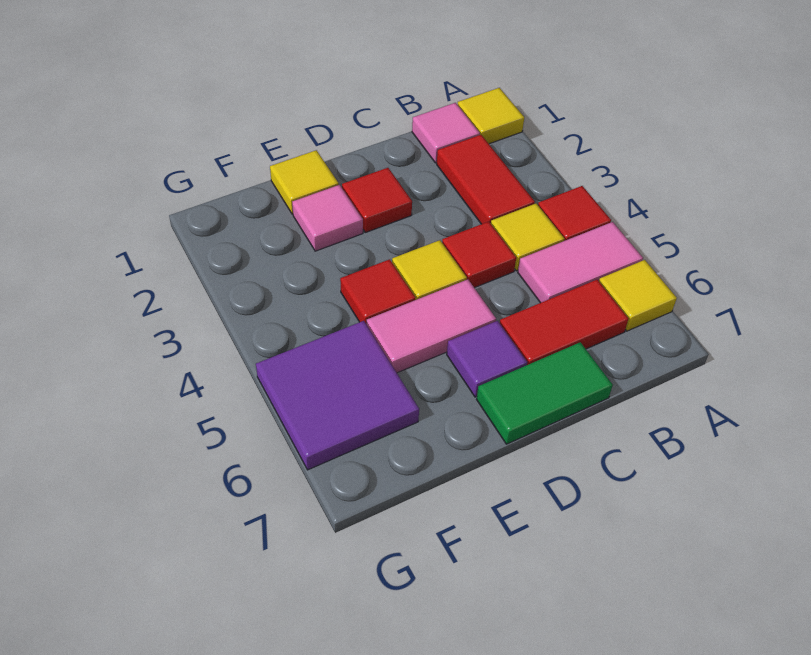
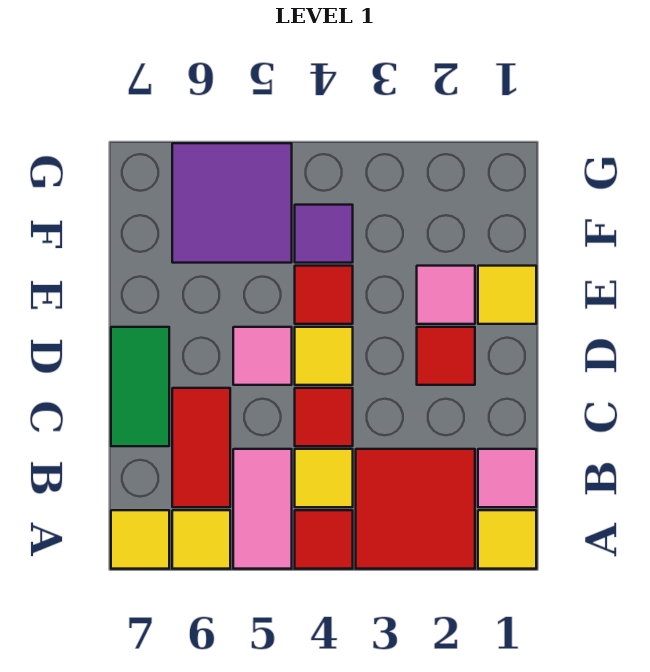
none -> yellow tile A7 level 1
red tile B2:B3 level 1 -> red tile A2:B3 level 1
pink tile D5:E5 level 1 -> pink tile D5 level 1
purple tile D6 level 1 -> purple tile F4 level 1

